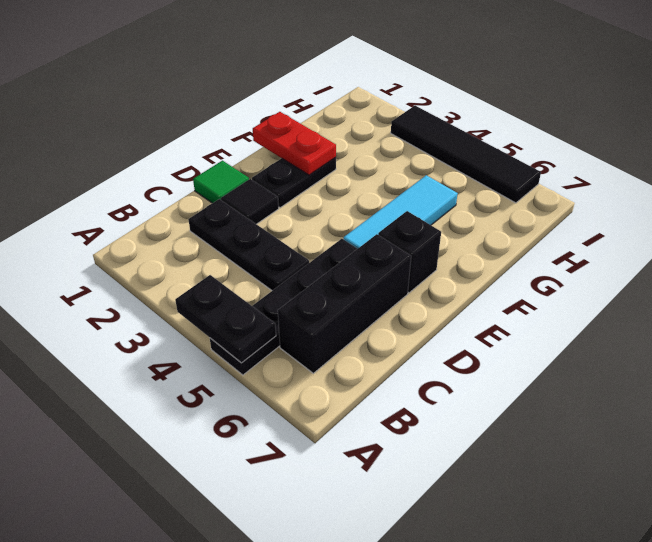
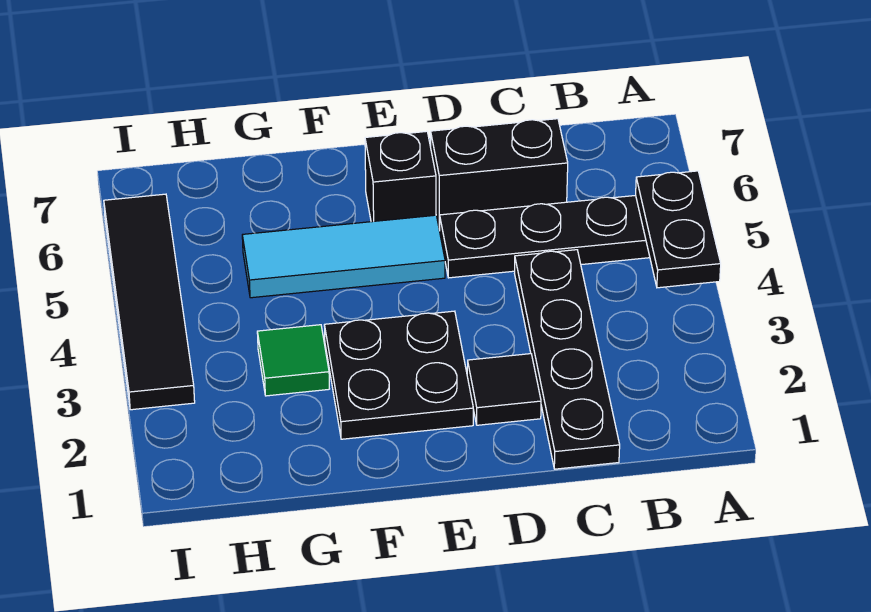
black brick B6:D6 level 1 -> black brick C6:D6 level 1
black plate C2:C4 level 1 -> black plate C1:C4 level 1
green tile D1 level 1 -> green tile G3 level 1
black plate E2:F2 level 1 -> black plate E2:F3 level 1
red plate F1:F2 level 2 -> none

